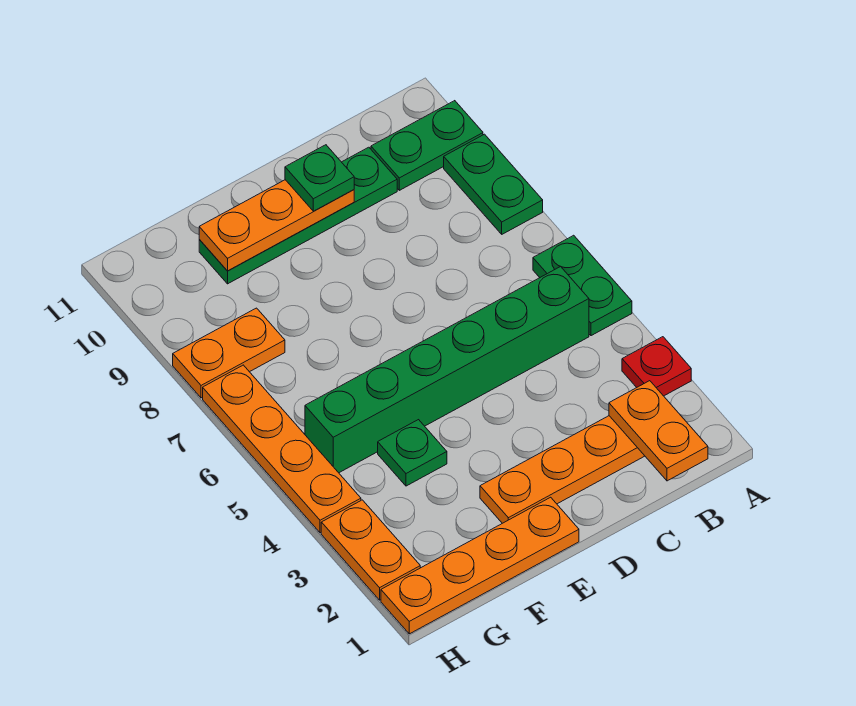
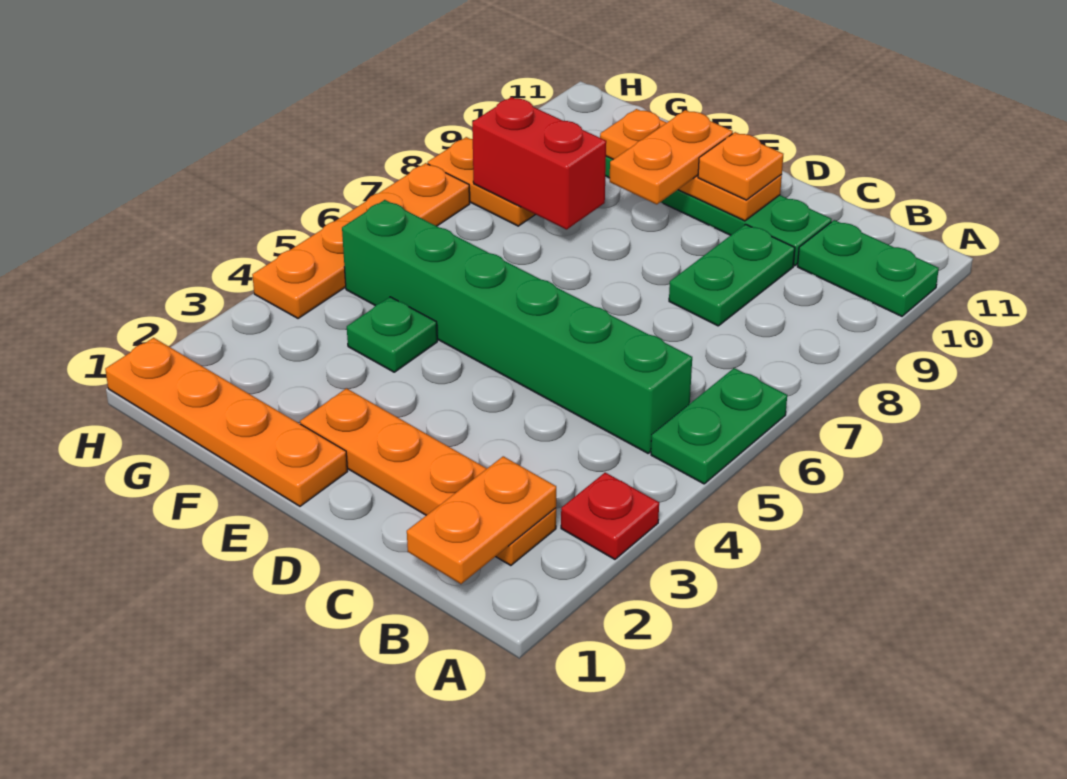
green plate A8:A9 level 1 -> green plate C8:C9 level 1
green plate D10 level 3 -> orange plate D10 level 3
none -> red brick F8:G8 level 2
orange plate H2:H3 level 1 -> orange plate E9:E10 level 3

